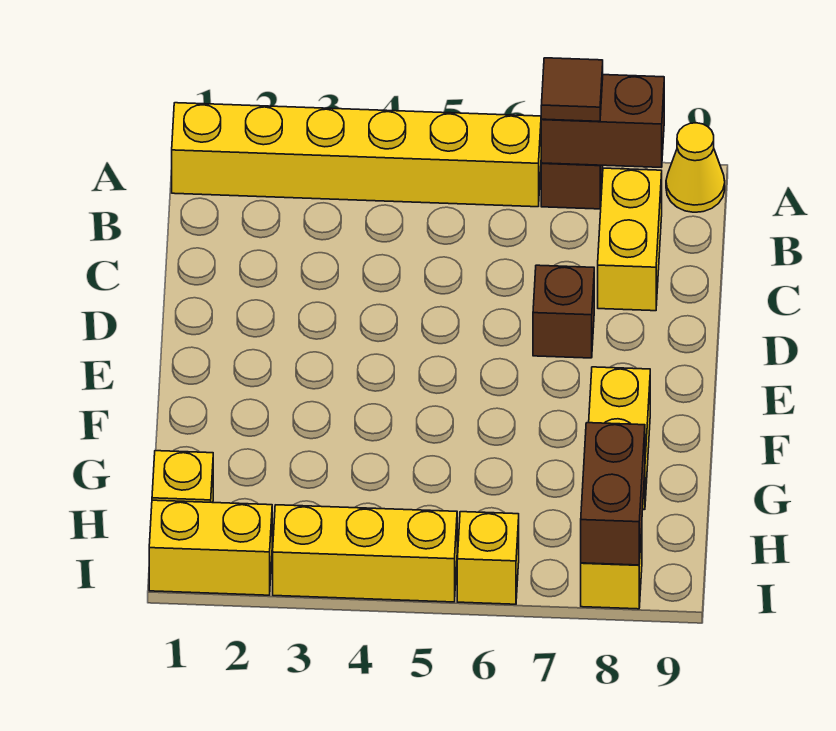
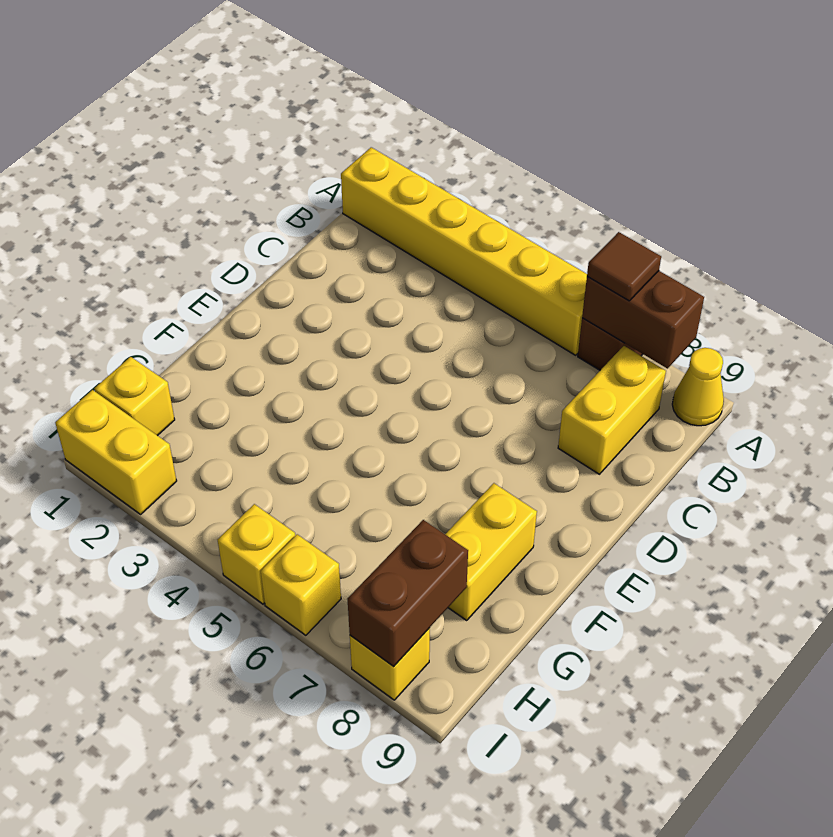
brown brick D7 level 1 -> none
yellow brick I3:I5 level 1 -> yellow brick I5 level 1

